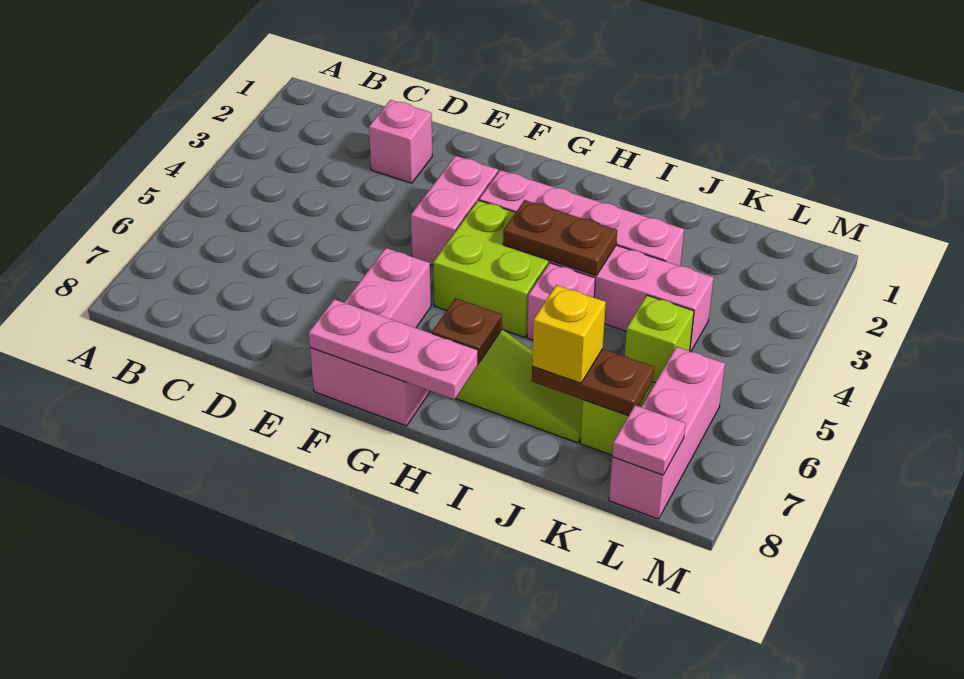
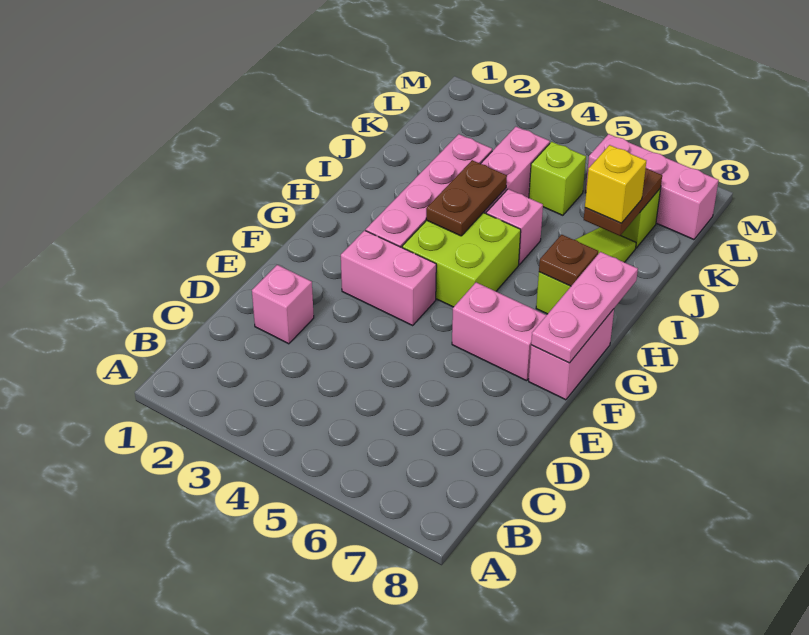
pink plate L8 level 2 -> none

